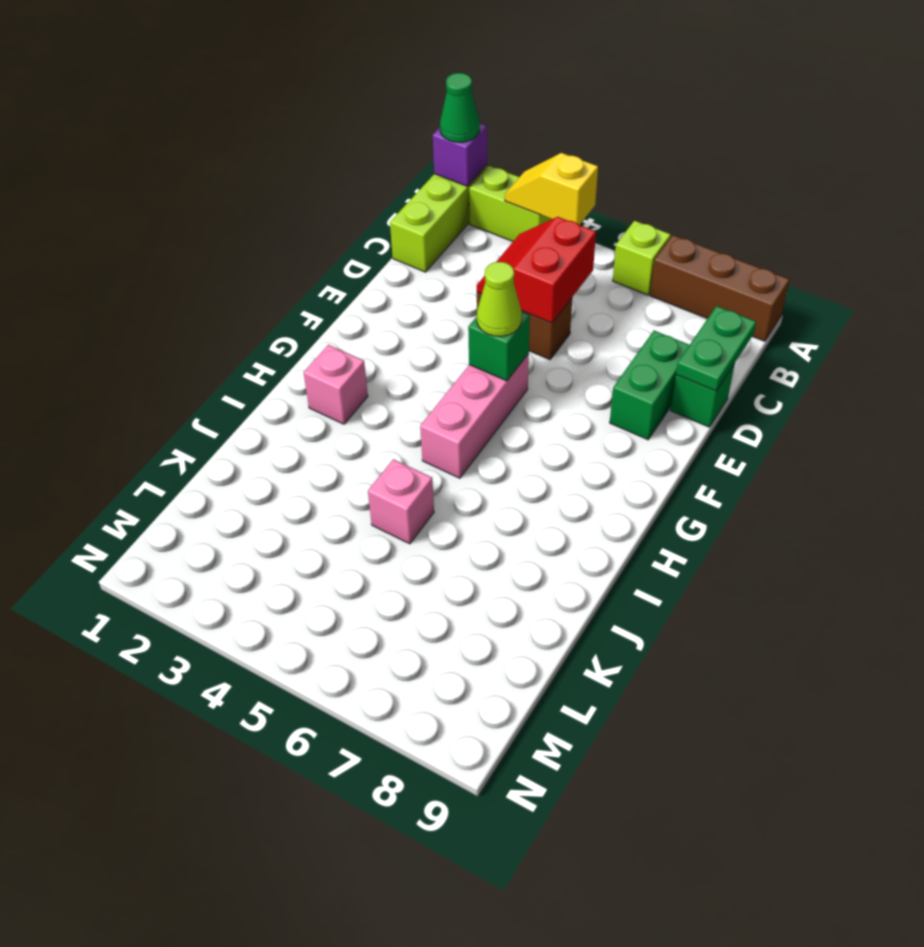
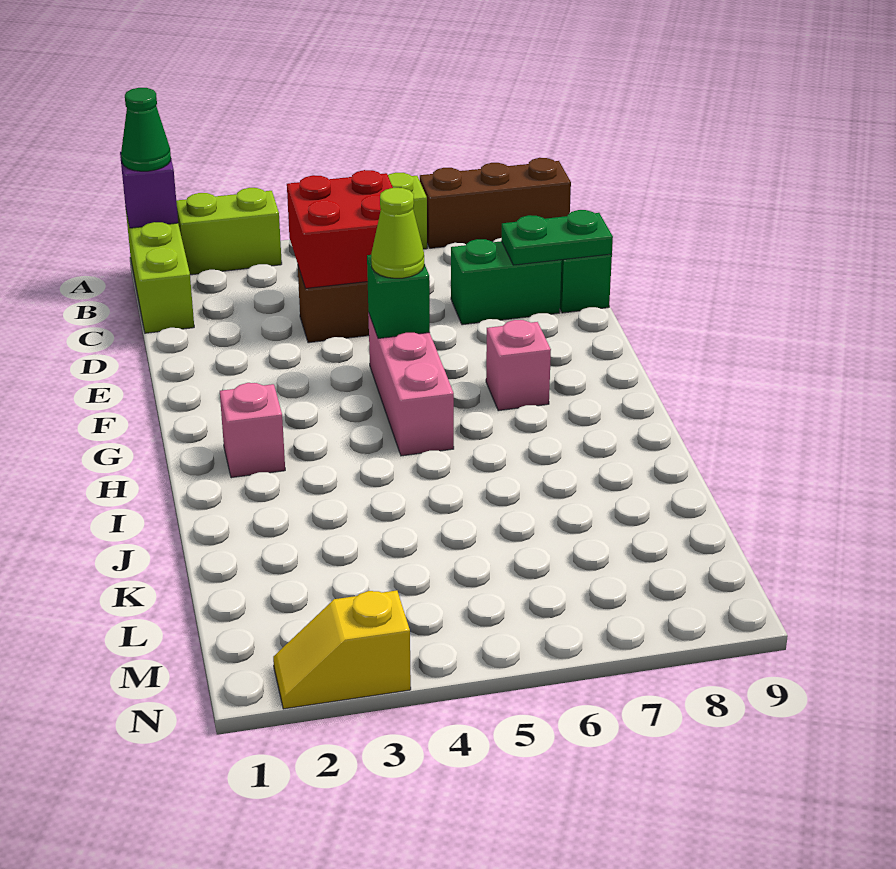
yellow slope A3:A4 level 2 top 4 -> yellow slope N2:N3 level 1 top 3
red slope C4:D5 level 2 top 5 -> red brick C4:D5 level 2
green plate C9:D9 level 2 -> green plate D8:D9 level 2
green brick D8:E8 level 1 -> green brick D7:D8 level 1
pink brick J5 level 1 -> pink brick G7 level 1

